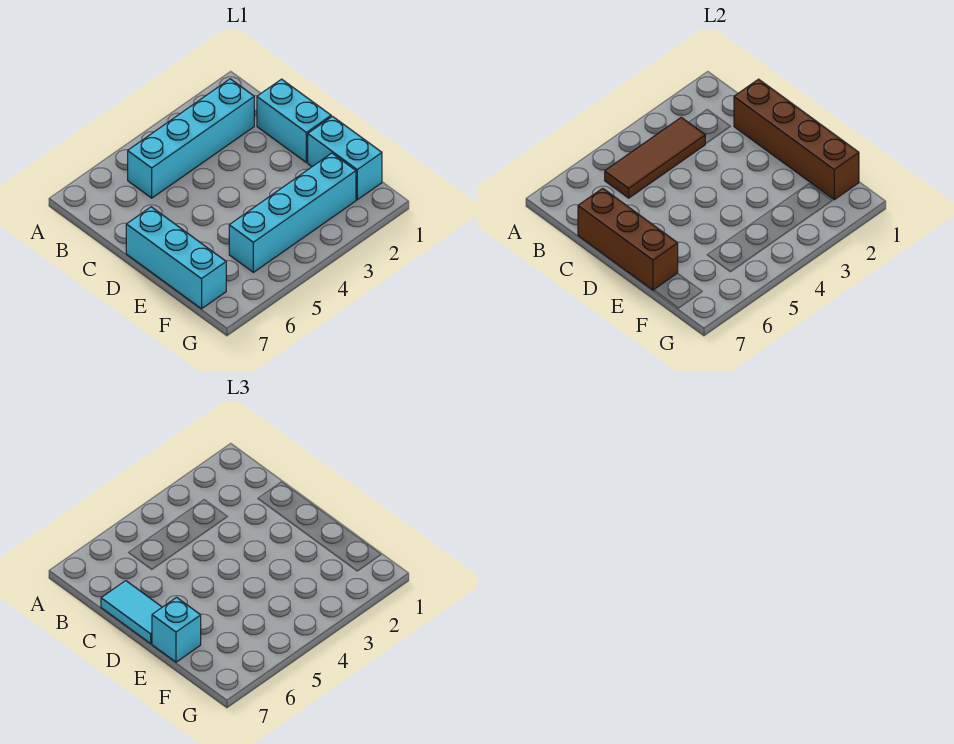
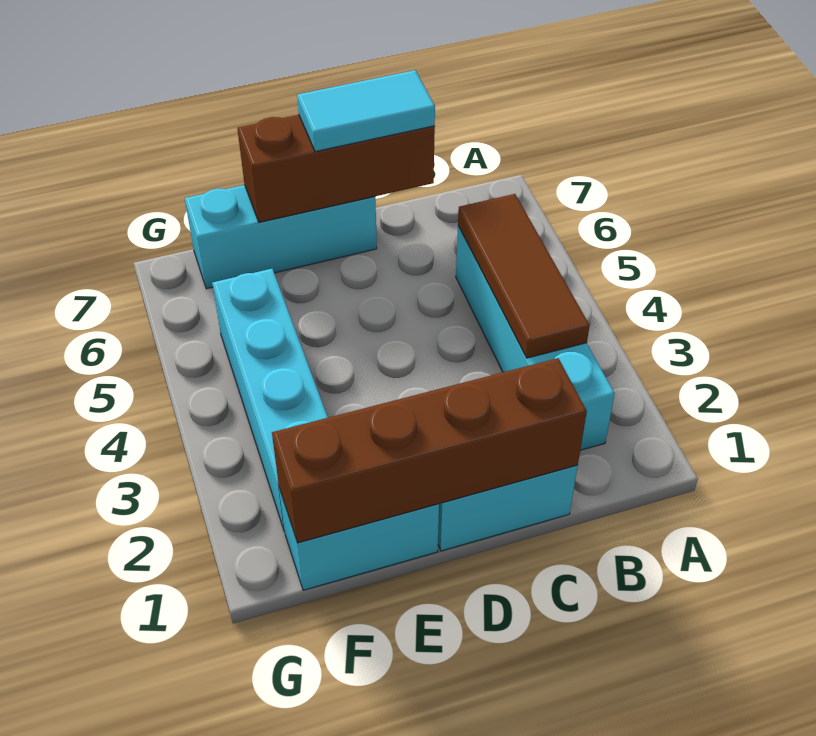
cyan brick E7 level 3 -> none

